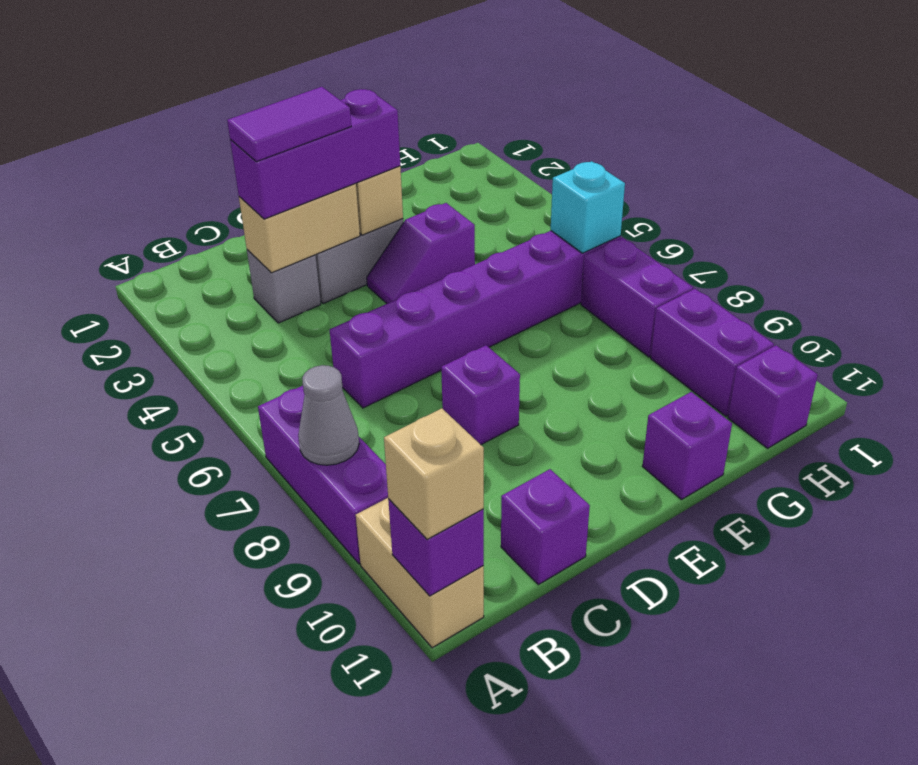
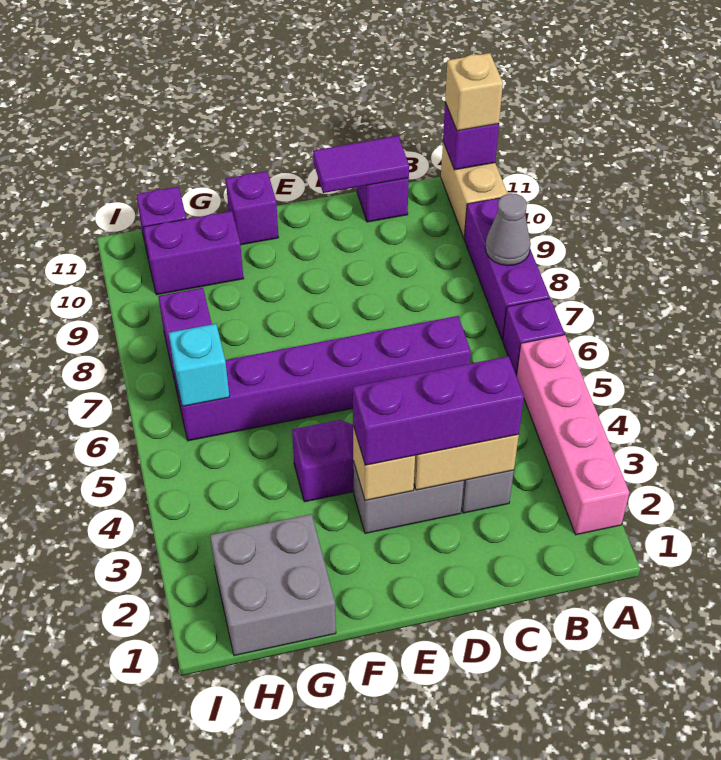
none -> pink brick A2:A5 level 1
purple tile C3:D3 level 4 -> purple tile C11:D11 level 2
purple brick D8 level 1 -> purple brick A6 level 1
none -> grey brick G1:H2 level 1
purple brick H9:H10 level 1 -> purple brick G10:H10 level 1

